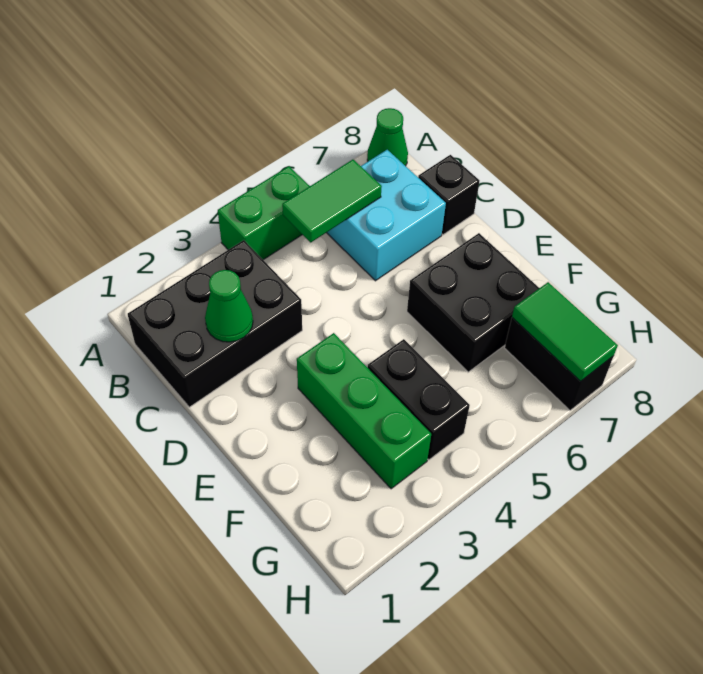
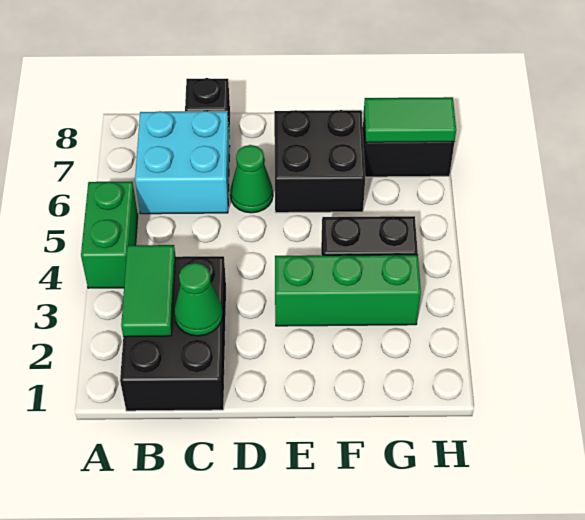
green cone A8 level 1 -> green cone D6 level 1
green tile B5:B6 level 2 -> green tile B2:B3 level 2

